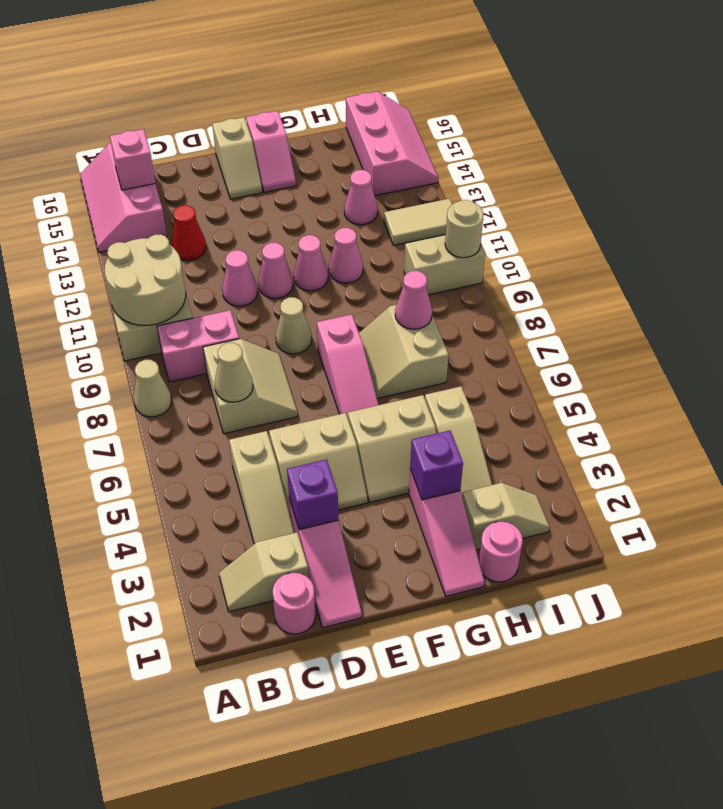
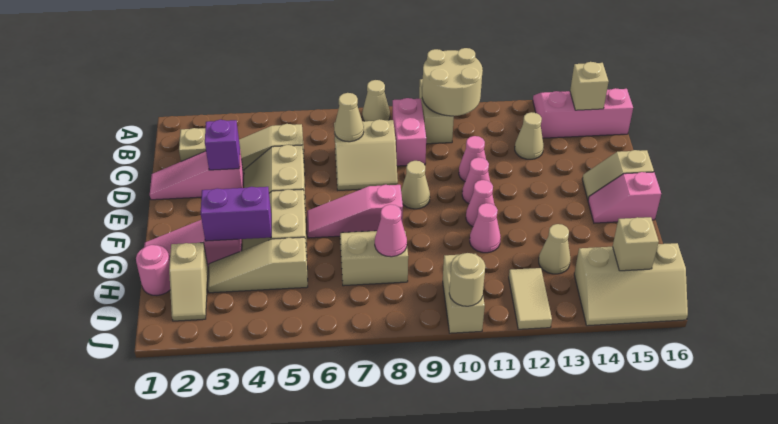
pink brick B15 level 2 -> tan brick B15 level 2
pink round brick C1 level 1 -> none
red cone C13 level 1 -> tan cone C13 level 1
purple brick G3 level 2 -> purple brick G3:G4 level 2
pink cone H13 level 1 -> tan cone H13 level 1
pink slope I14:J16 level 1 top I -> tan slope I14:J16 level 1 top I
none -> tan brick I15 level 2

